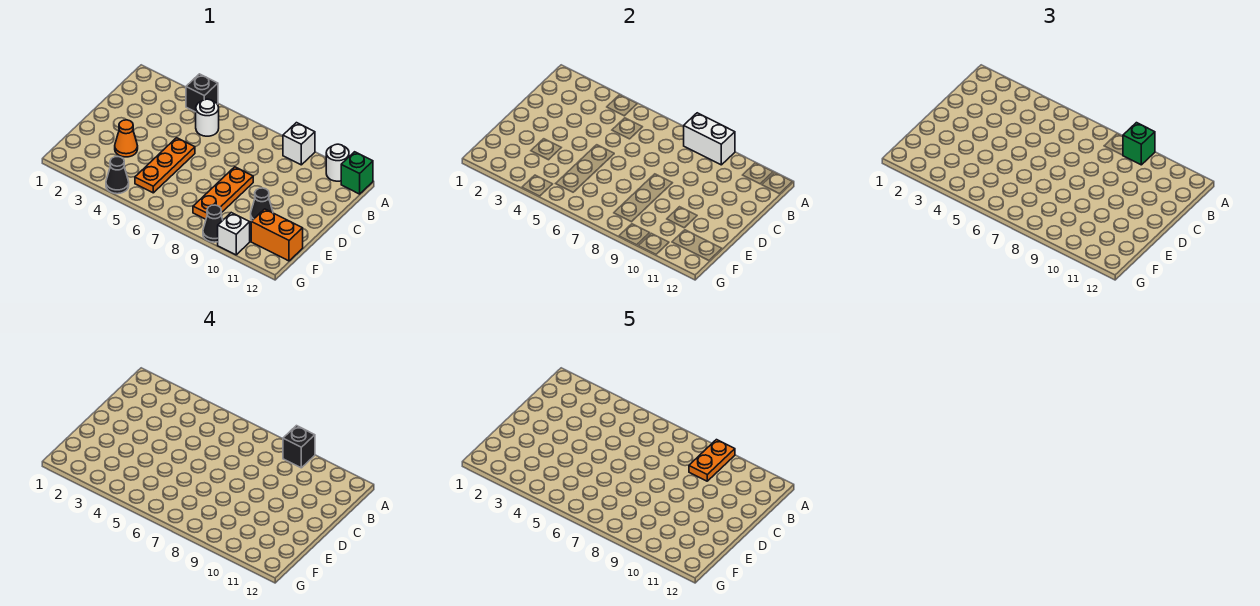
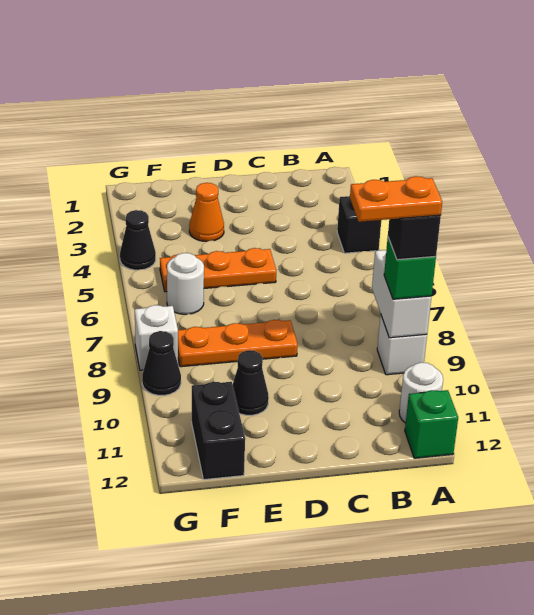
white round brick B5 level 1 -> white round brick F6 level 1
orange brick F11:F12 level 1 -> black brick F11:F12 level 1
white brick G10 level 1 -> white brick G8 level 1

